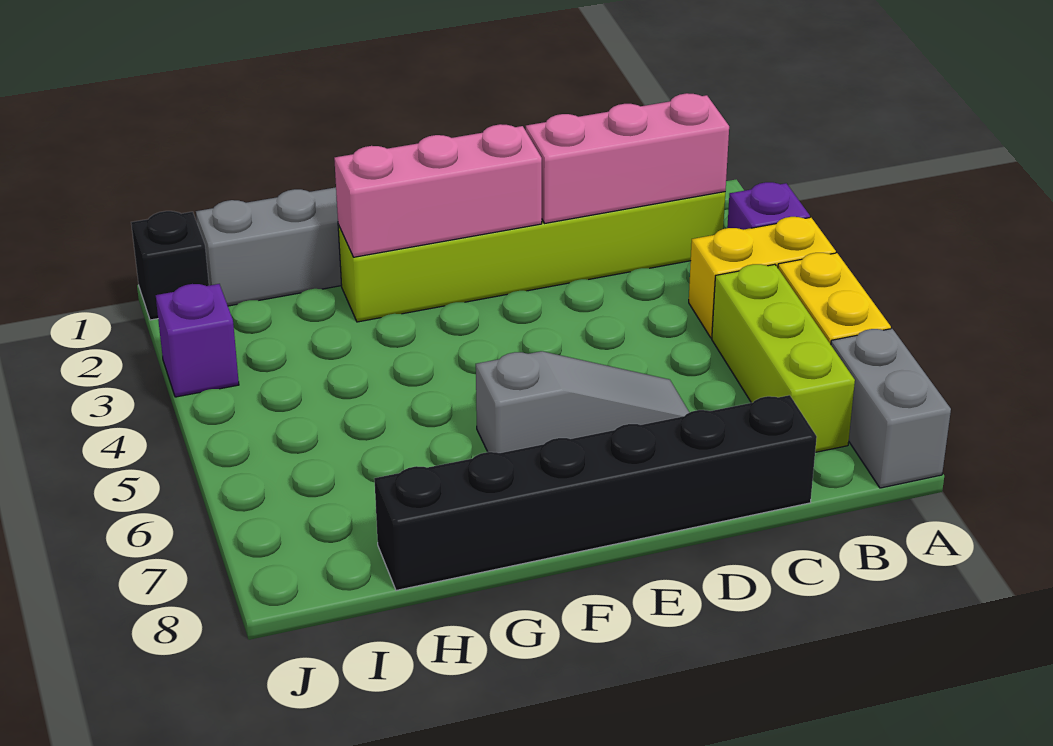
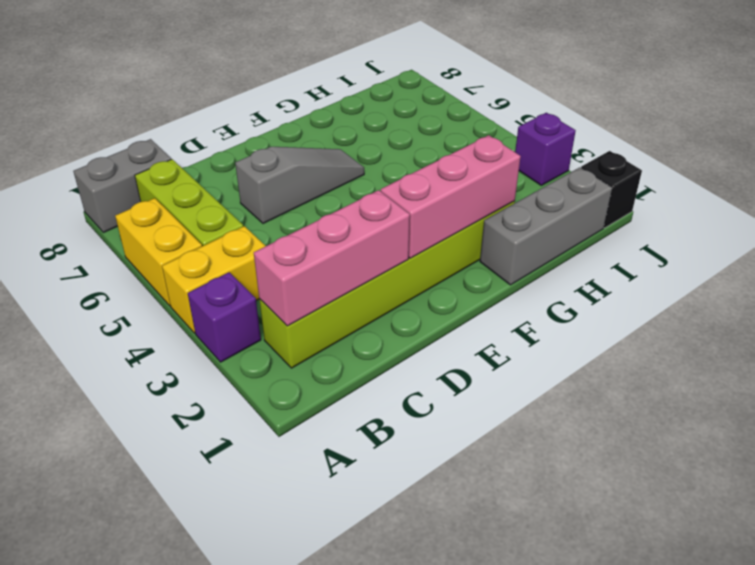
grey brick A7:A8 level 1 -> grey brick A8:B8 level 1
black brick C8:H8 level 1 -> none
grey slope D6:F6 level 1 top F -> grey slope D6:F6 level 1 top D

